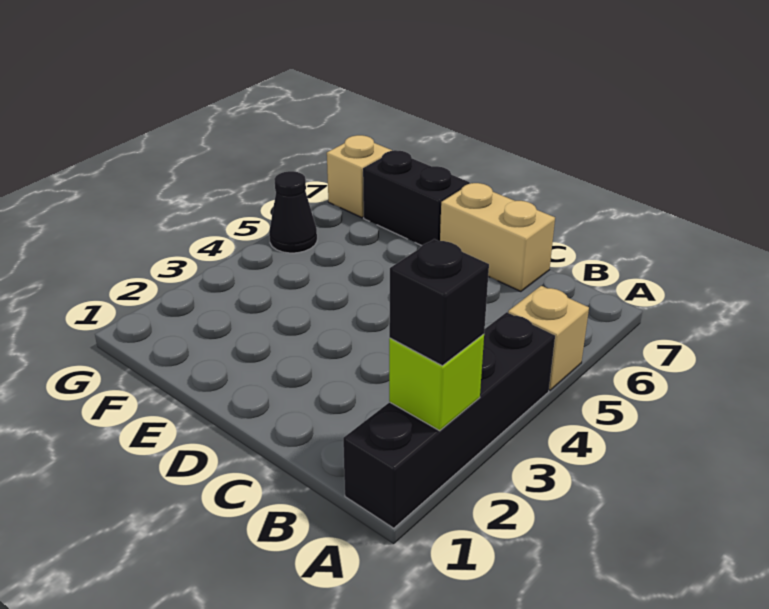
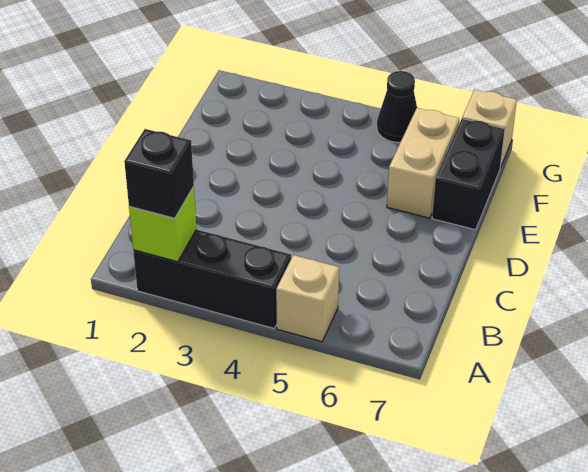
black brick A1:A4 level 1 -> black brick A2:A4 level 1
tan brick C7:D7 level 1 -> tan brick E6:F6 level 1

